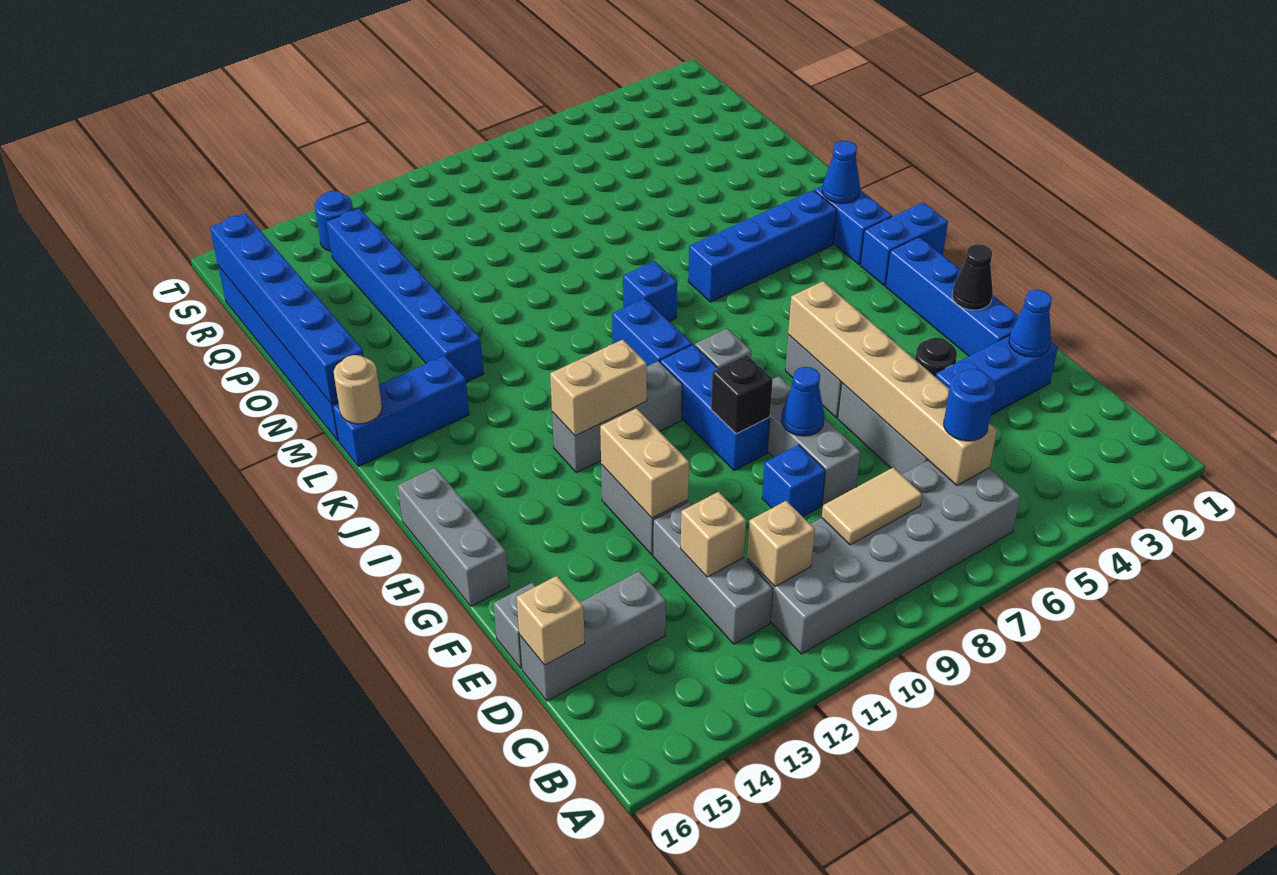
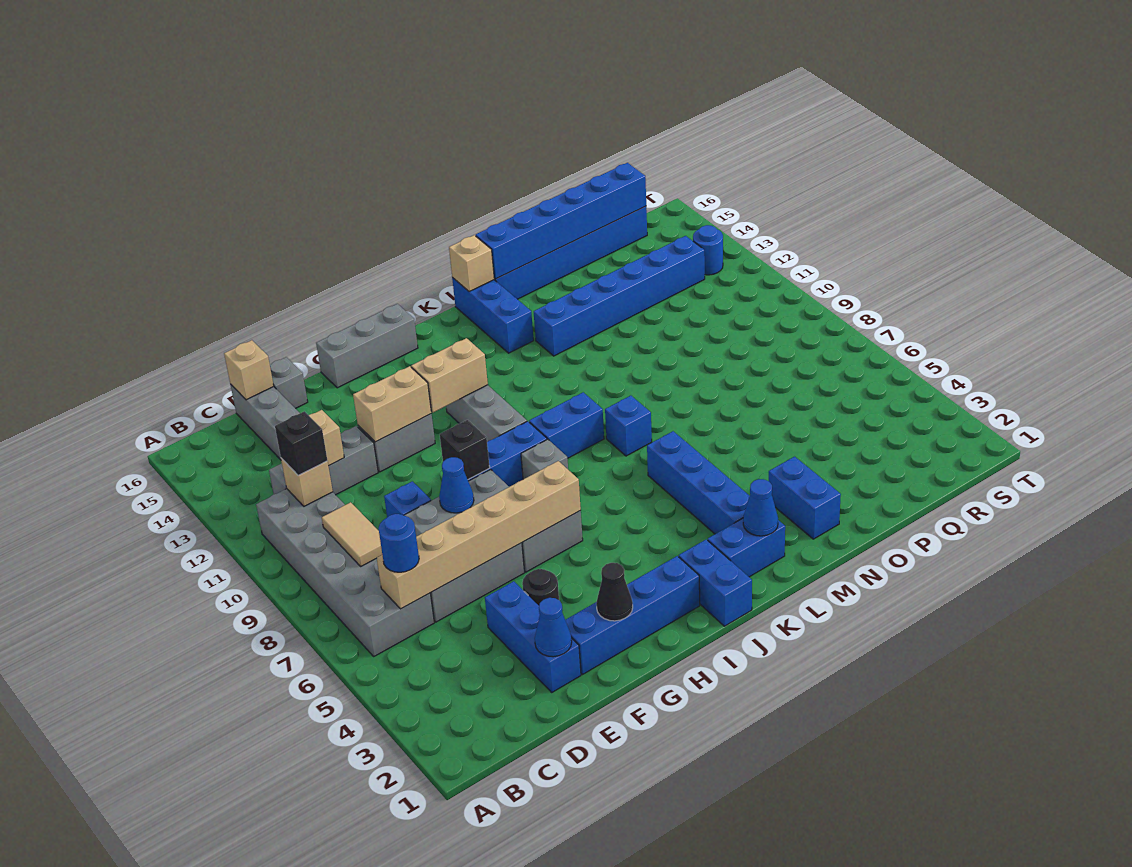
none -> black brick C11 level 3
tan brick I11:I12 level 2 -> tan brick H12:I12 level 2
tan round brick L16 level 2 -> tan brick L16 level 2
none -> blue brick N2:N3 level 1

